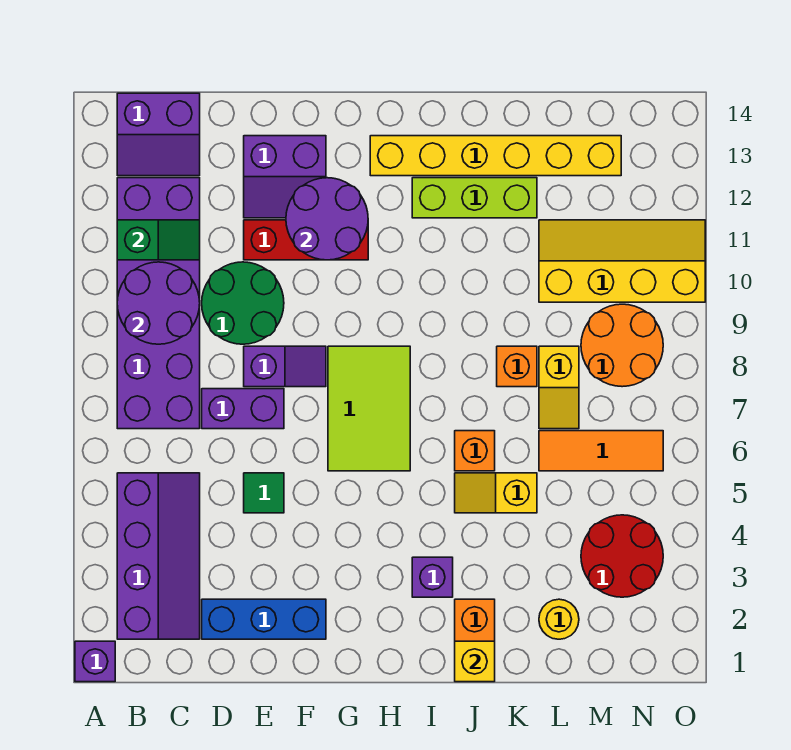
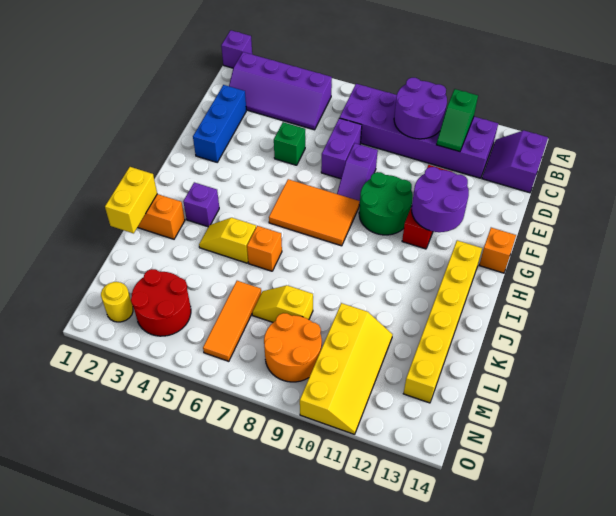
green round brick D9:E10 level 1 -> green round brick F9:G10 level 1
green tile E5 level 1 -> green brick E5 level 1
purple slope E12:F13 level 1 top 13 -> none
lime tile G6:H8 level 1 -> orange tile G6:H8 level 1
lime brick I12:K12 level 1 -> none
yellow brick J1 level 2 -> yellow brick J1:K1 level 2
yellow slope J5:K5 level 1 top K -> yellow slope J4:J5 level 1 top 5
orange brick K8 level 1 -> orange brick G14 level 1
yellow round brick L2 level 1 -> yellow round brick N2 level 1

